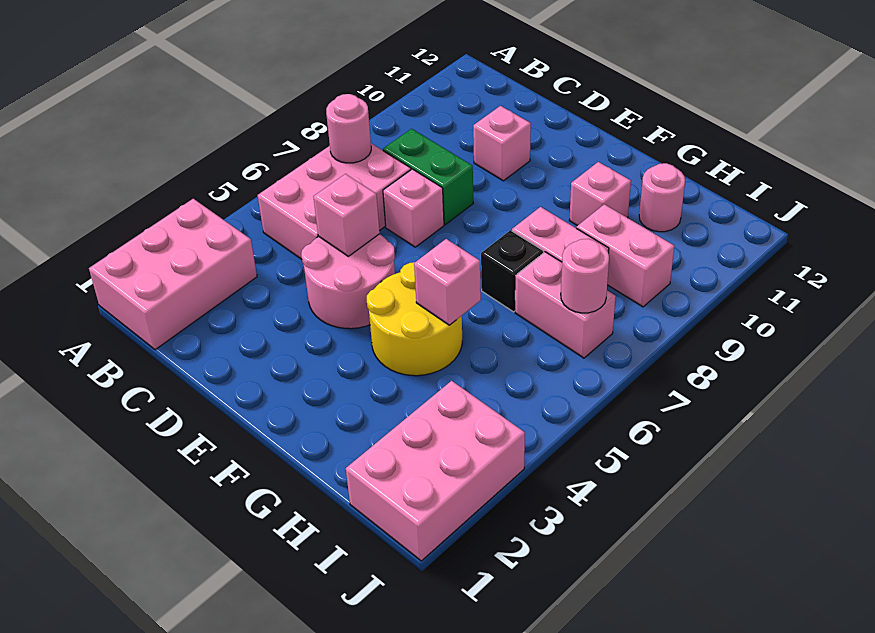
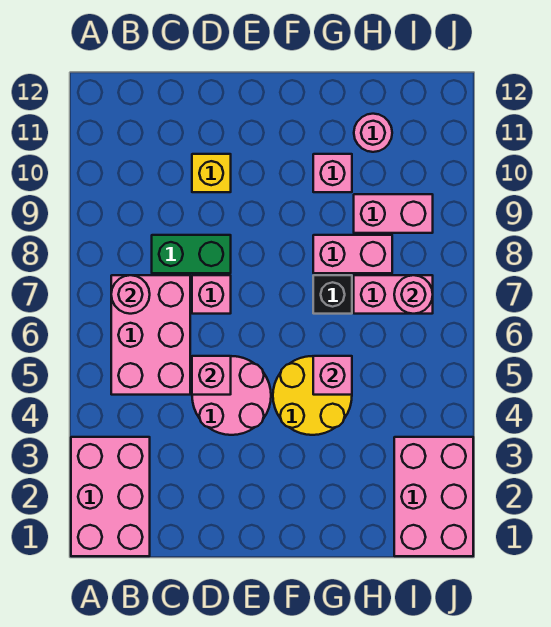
pink brick D10 level 1 -> yellow brick D10 level 1

